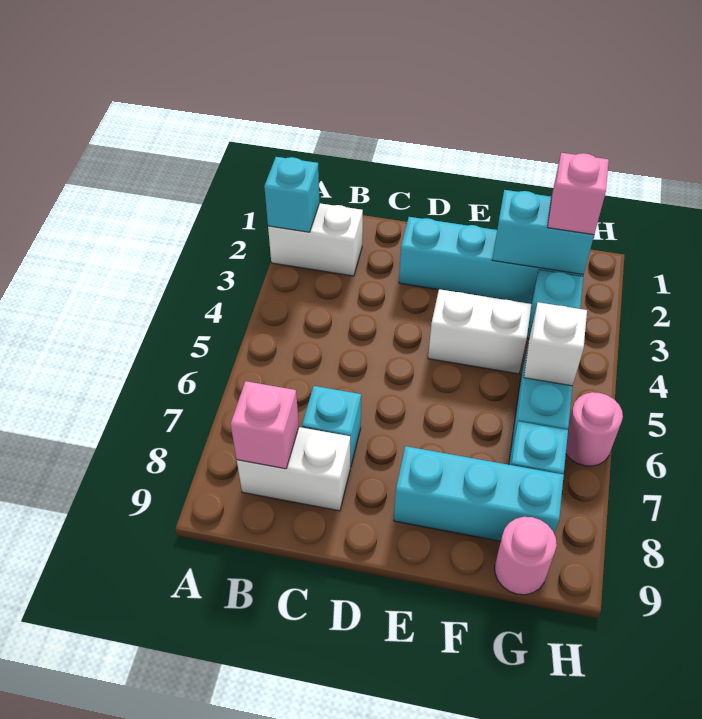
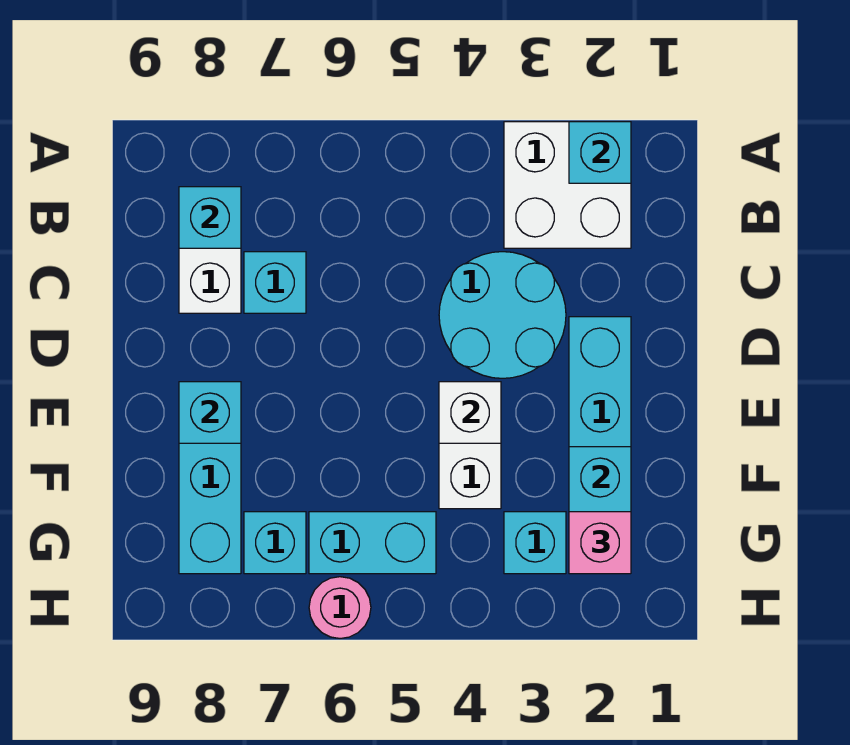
white brick A2:B2 level 1 -> white brick A2:B3 level 1
pink brick B8 level 2 -> cyan brick B8 level 2
none -> cyan round brick C3:D4 level 1
none -> cyan brick E8 level 2
white brick G5 level 2 -> white brick E4 level 2
pink round brick G9 level 1 -> none

